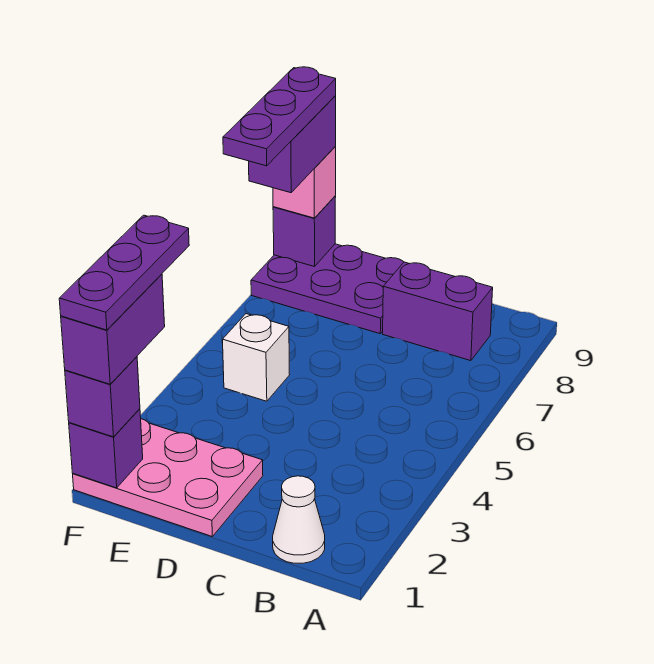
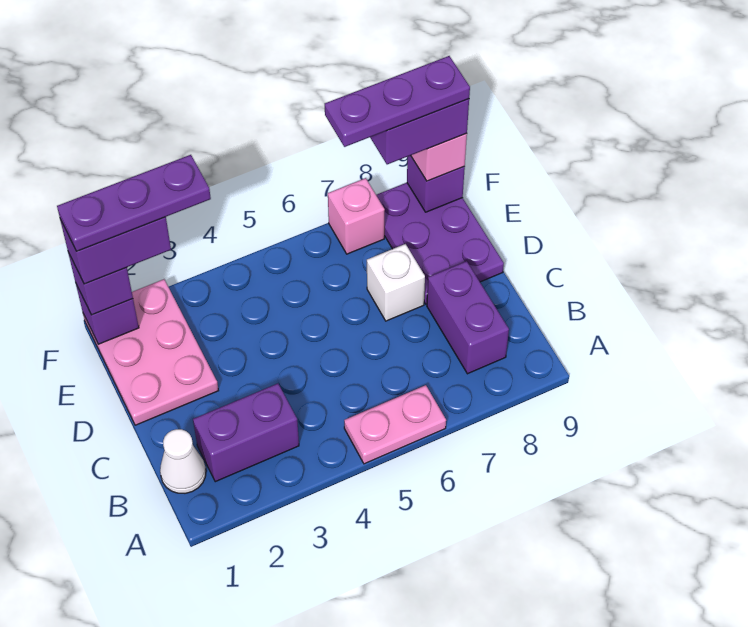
none -> pink plate A5:A6 level 1
none -> purple brick B2:B3 level 1
white brick E5 level 1 -> white brick D7 level 1
none -> pink brick F7 level 1

